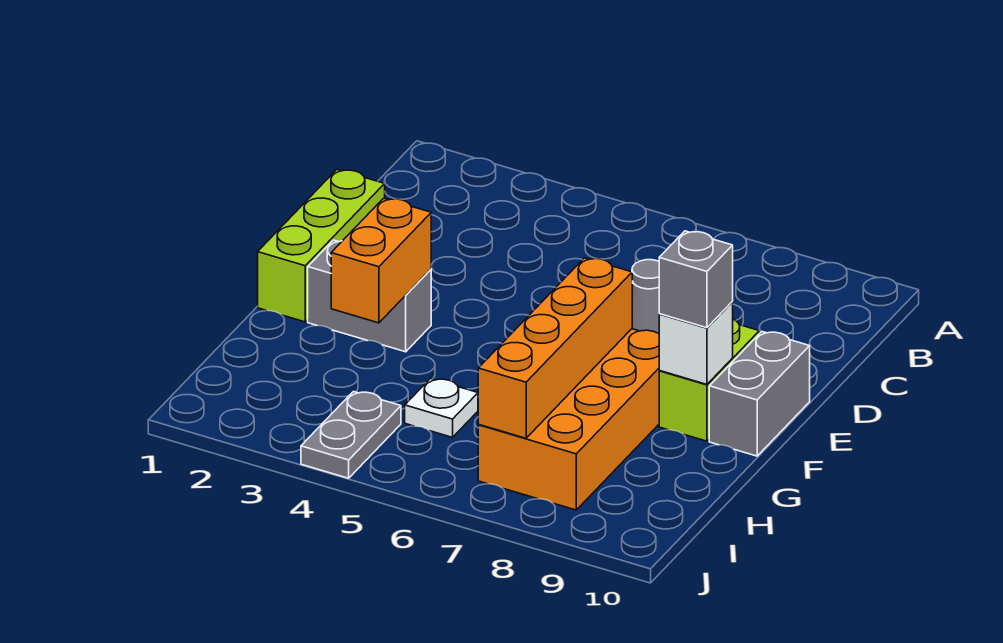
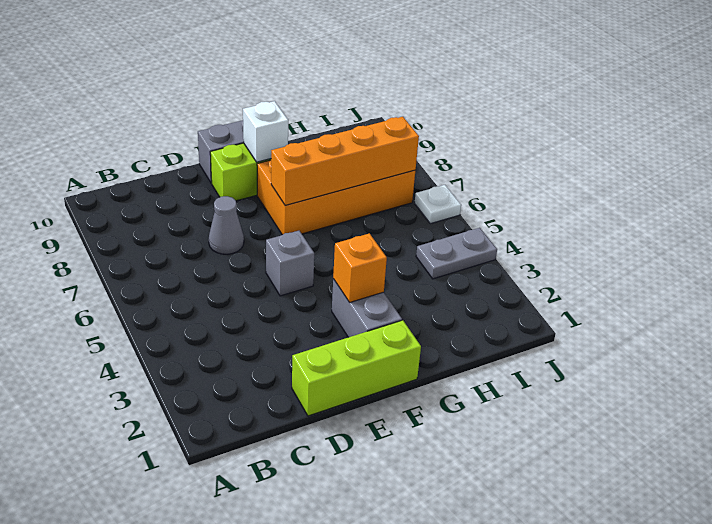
orange brick F3:G3 level 2 -> orange brick F3 level 2
grey brick F9 level 3 -> grey brick E5 level 1
white plate H5 level 1 -> white plate J6 level 1

